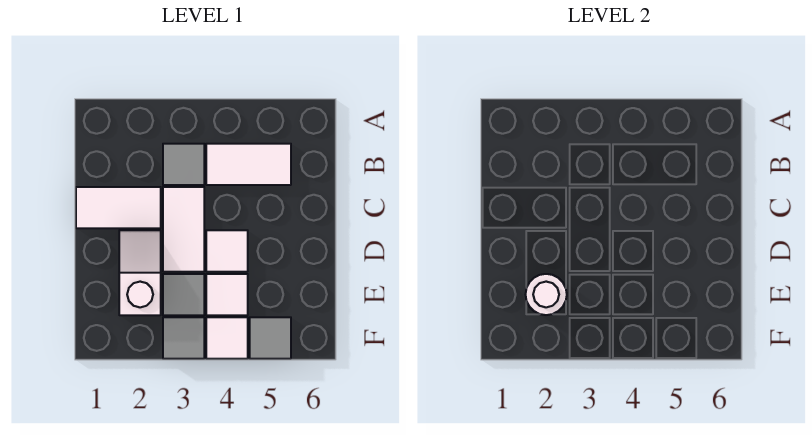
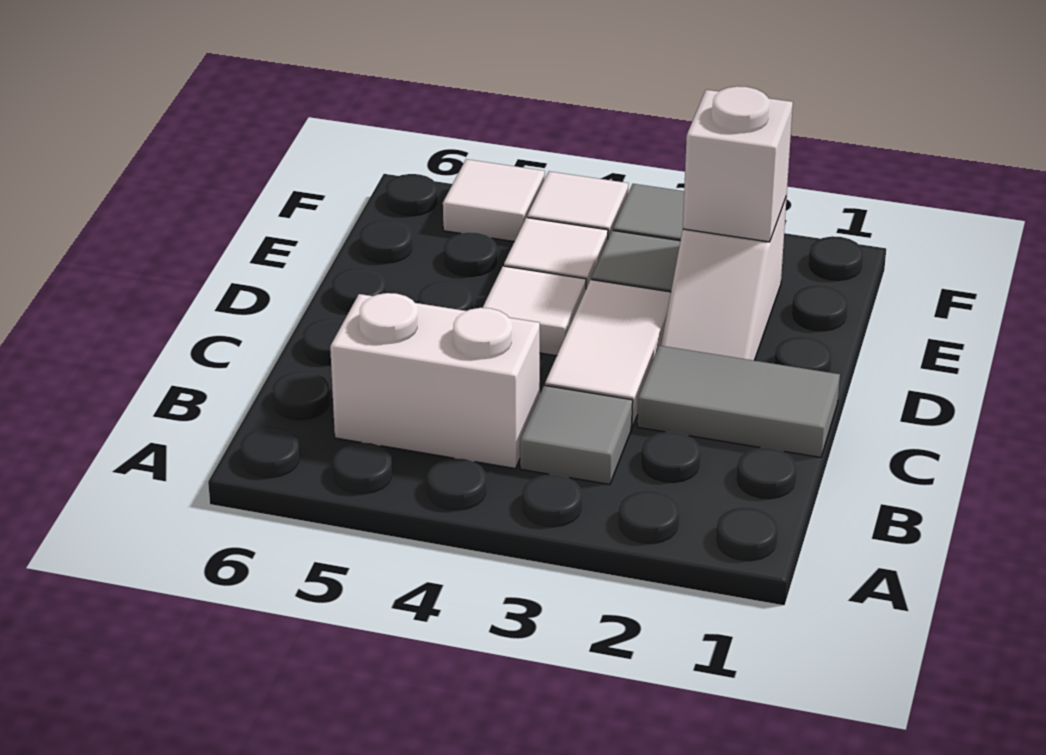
white tile B4:B5 level 1 -> white brick B4:B5 level 1
white tile C1:C2 level 1 -> grey tile C1:C2 level 1
white round brick E2 level 2 -> white brick E2 level 2
grey tile F5 level 1 -> white tile F5 level 1

